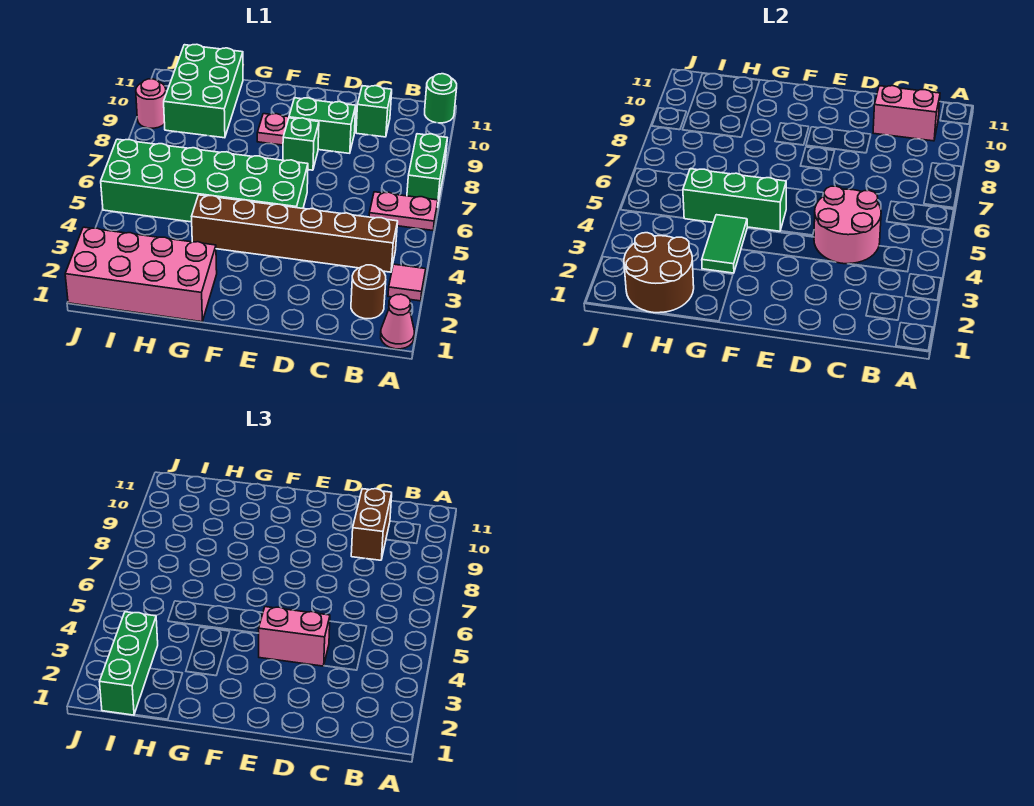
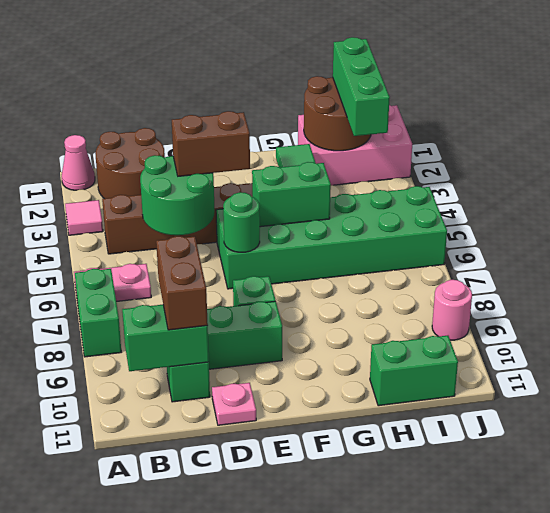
green round brick A11 level 1 -> green round brick E6 level 2
brown round brick B2 level 1 -> brown round brick B1:C2 level 1
pink brick B10:C10 level 2 -> green brick B10:C10 level 2
pink round brick C4:D5 level 2 -> green round brick C4:D5 level 2
pink brick D4:E4 level 3 -> brown brick D4:E4 level 3
green brick F5:H5 level 2 -> green brick F5:G5 level 2
pink plate F9 level 1 -> pink plate D11 level 1
pink brick G1:J2 level 1 -> pink brick H1:J2 level 1
green brick H9:I11 level 1 -> green brick H11:I11 level 1

